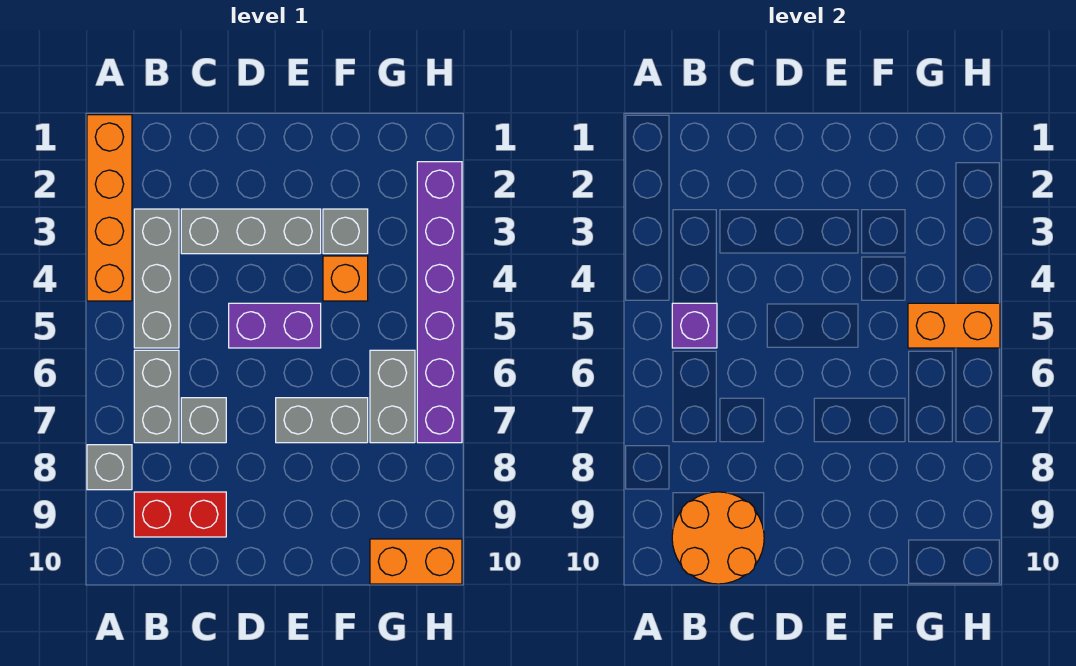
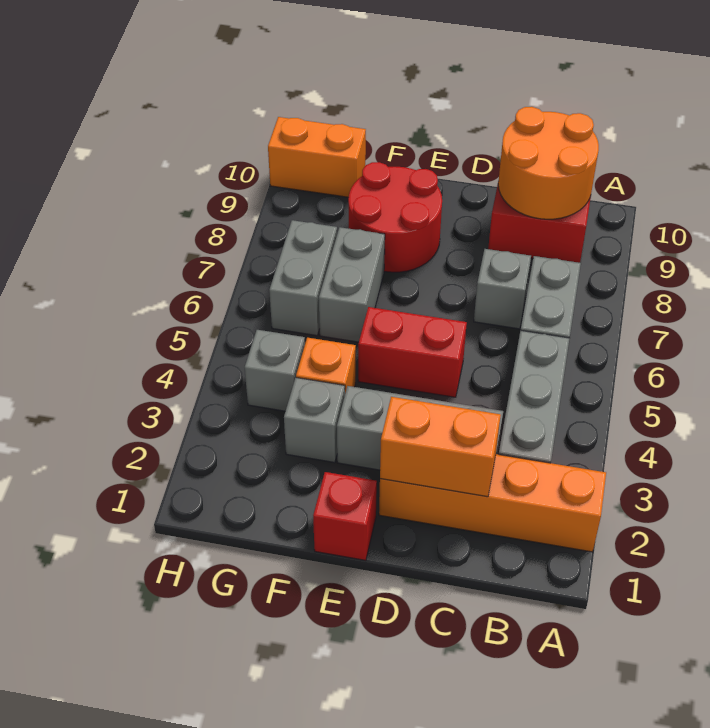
orange brick A1:A4 level 1 -> orange brick A2:D2 level 1
grey brick A8 level 1 -> grey brick G4 level 1
purple brick B5 level 2 -> none
purple brick D5:E5 level 1 -> red brick D5:E5 level 1
none -> red brick E1 level 1
grey brick E7:F7 level 1 -> grey brick F6:F7 level 1
none -> red round brick E8:F9 level 1
orange brick G5:H5 level 2 -> orange brick C2:D2 level 2
purple brick H2:H7 level 1 -> none

